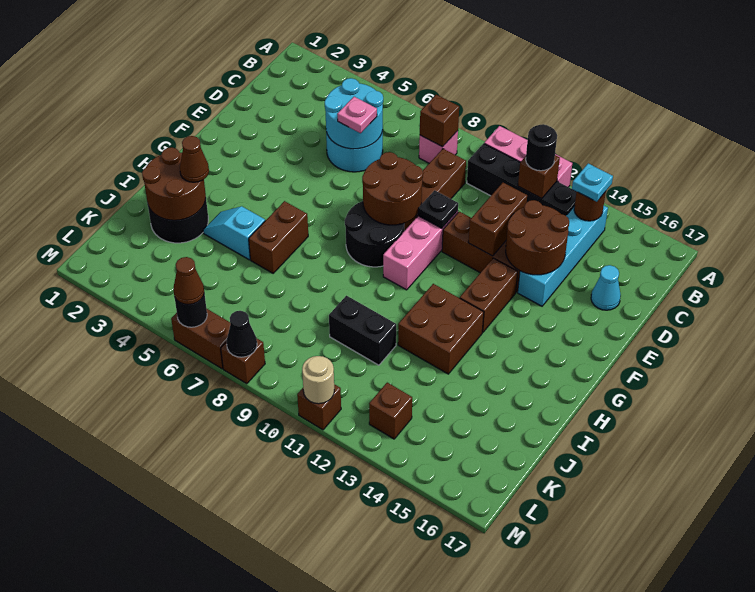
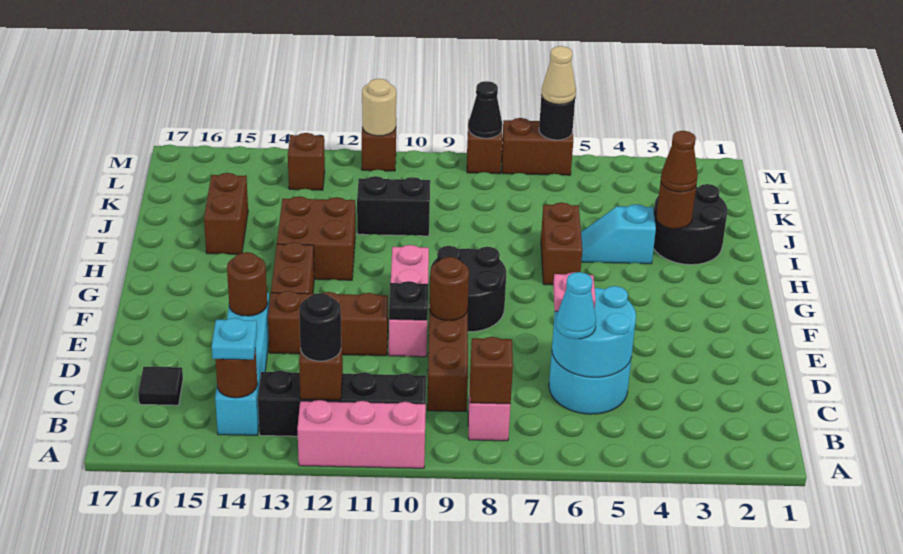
none -> black tile C16 level 1
brown brick D12:E12 level 2 -> brown brick I15:J15 level 1
brown round brick D13:E14 level 2 -> brown round brick E14 level 2
cyan cone D16 level 1 -> cyan cone C6 level 3
brown round brick E8:F9 level 2 -> brown round brick E9 level 2
brown round brick I2:J3 level 2 -> brown round brick I3 level 2
cyan slope I4:I5 level 1 top 5 -> cyan slope I4:I5 level 1 top 4
brown cone M6 level 3 -> tan cone M6 level 3

